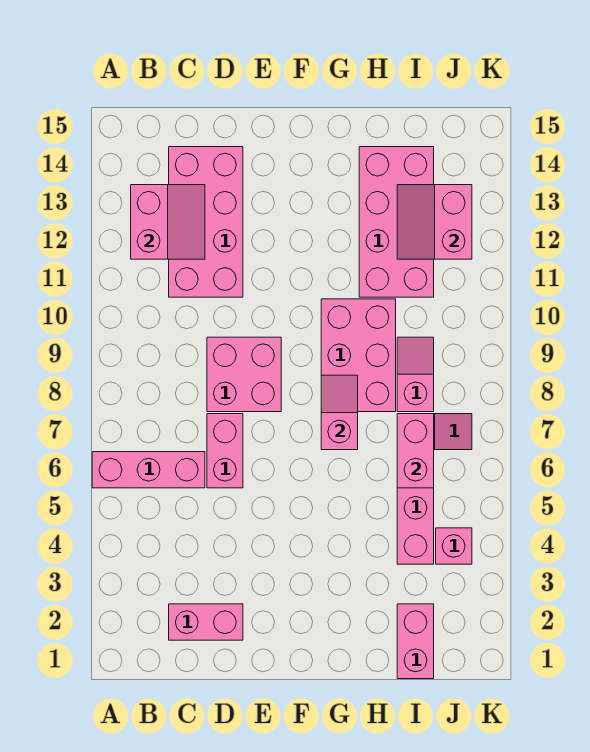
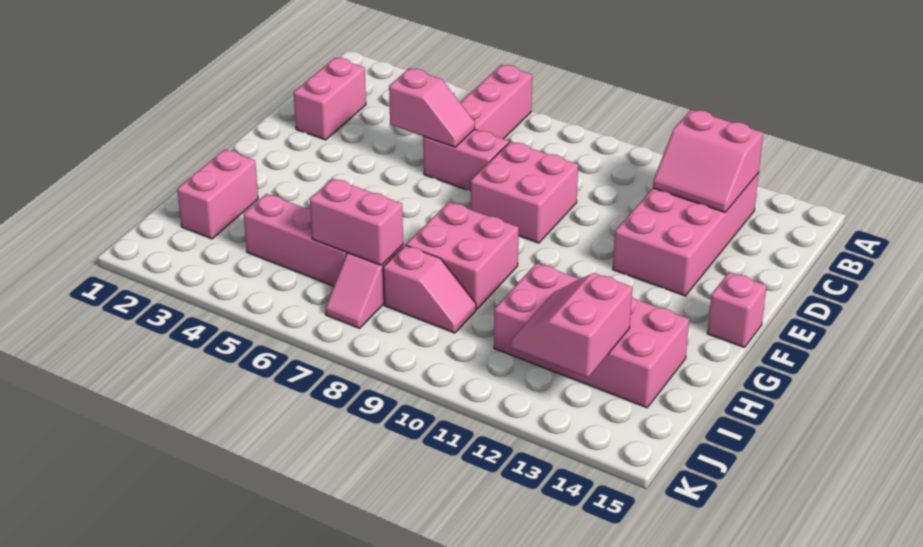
pink brick C11:D14 level 1 -> pink brick B12:E13 level 1
pink slope G7:G8 level 2 top 7 -> pink slope D5:D6 level 2 top 5
pink brick G8:H10 level 1 -> pink brick G8:H9 level 1
pink brick I1:I2 level 1 -> pink brick H2:I2 level 1
pink slope I12:J13 level 2 top J -> pink slope I12:J13 level 2 top 13
pink brick J4 level 1 -> pink brick F15 level 1

